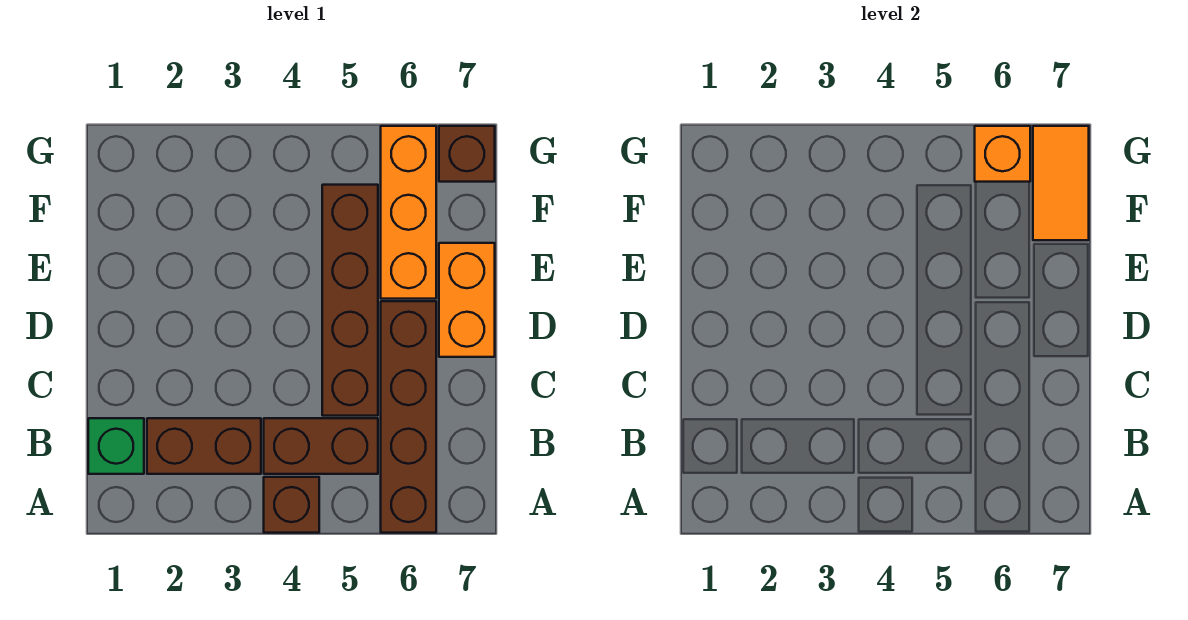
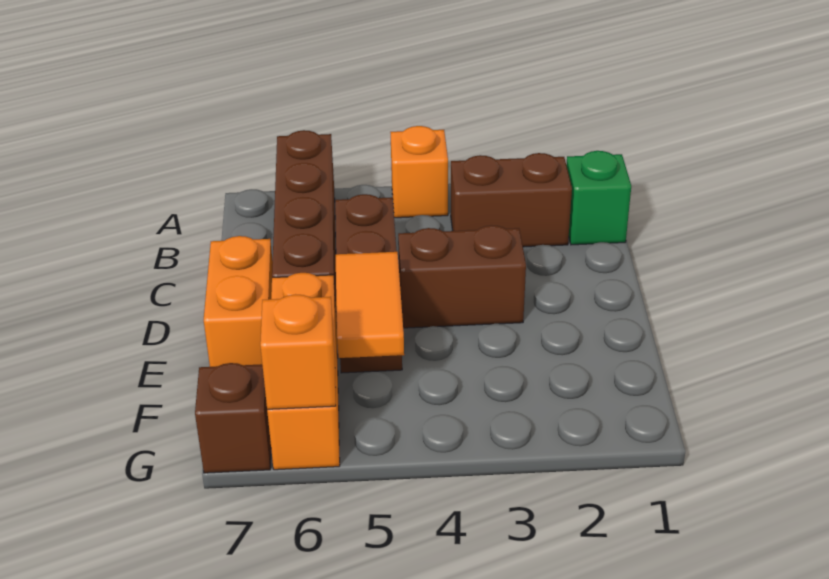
brown brick A4 level 1 -> orange brick A4 level 1
brown brick B4:B5 level 1 -> brown brick D3:D4 level 1
brown brick C5:F5 level 1 -> brown brick C5:E5 level 1
orange tile F7:G7 level 2 -> orange tile E5:F5 level 2

